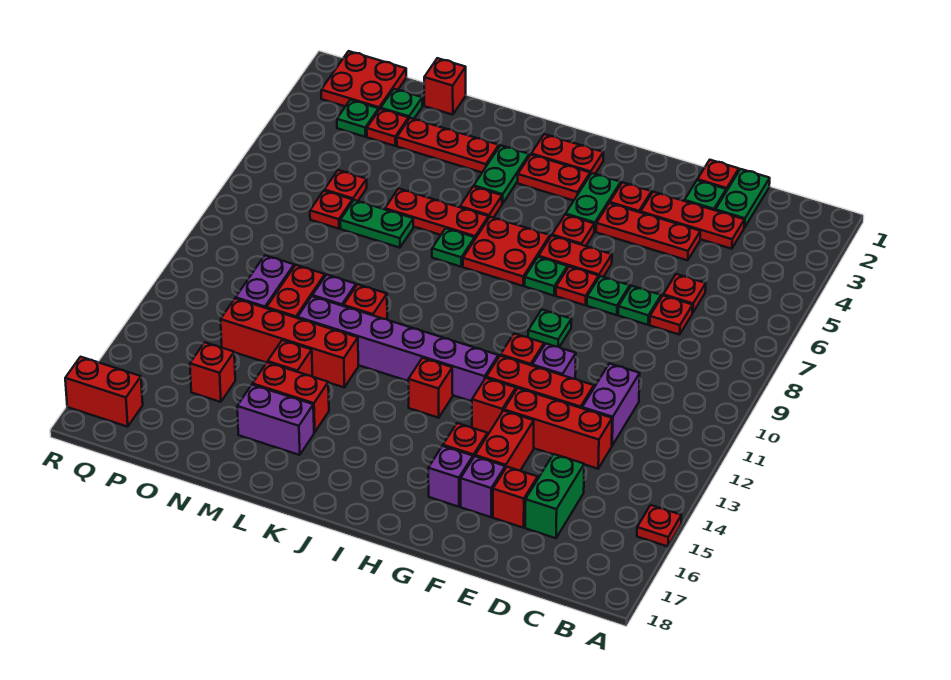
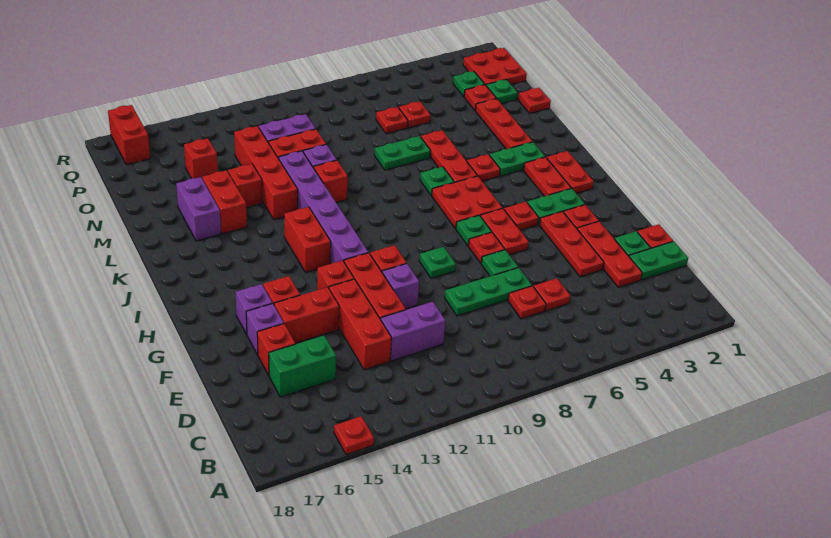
green plate E7 level 1 -> green plate E7:E9 level 1
red brick I13 level 1 -> red brick I13:J13 level 1
green plate M7:N7 level 1 -> green plate M7:M8 level 1
red brick N1 level 1 -> red plate N1 level 1

